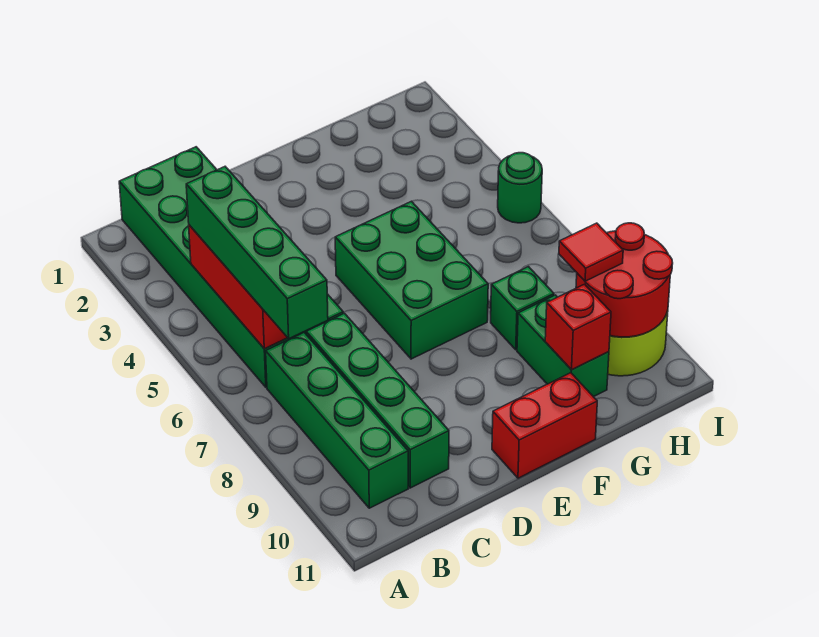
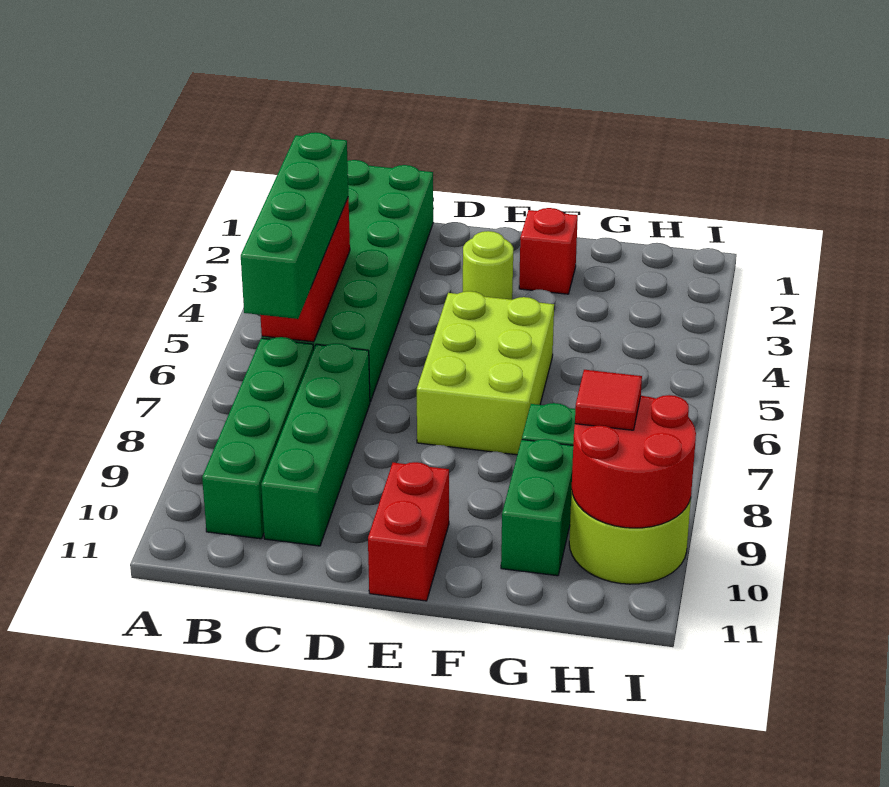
none -> lime round brick E3 level 1
green brick E5:F7 level 1 -> lime brick E5:F7 level 1
red brick E11:F11 level 1 -> red brick E10:E11 level 1
red brick G10 level 2 -> red brick F2 level 1
green round brick I5 level 1 -> none

